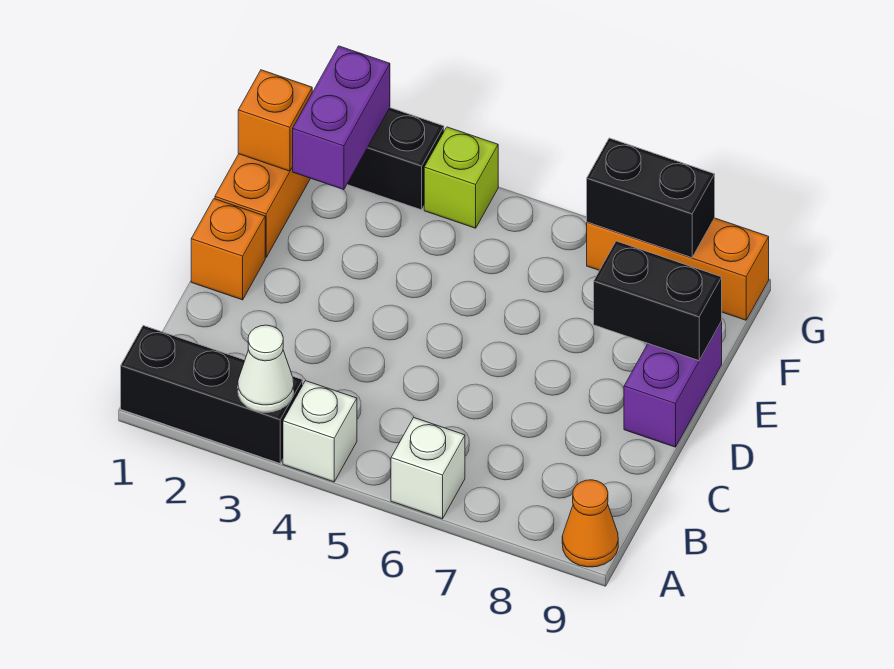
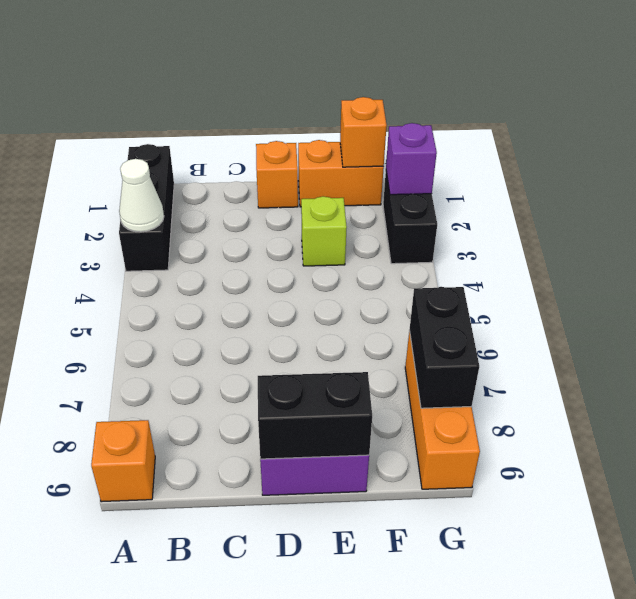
white brick A4 level 1 -> none
white brick A6 level 1 -> none
orange cone A9 level 1 -> orange brick A9 level 1
black brick E8:E9 level 2 -> black brick D9:E9 level 2
purple brick F2:G2 level 2 -> purple brick G2 level 2
lime brick G4 level 1 -> lime brick E3 level 1

